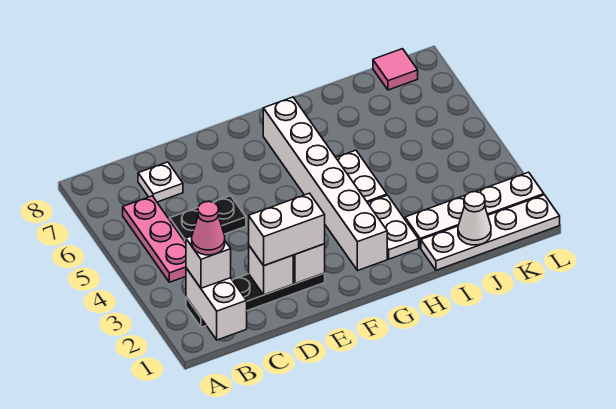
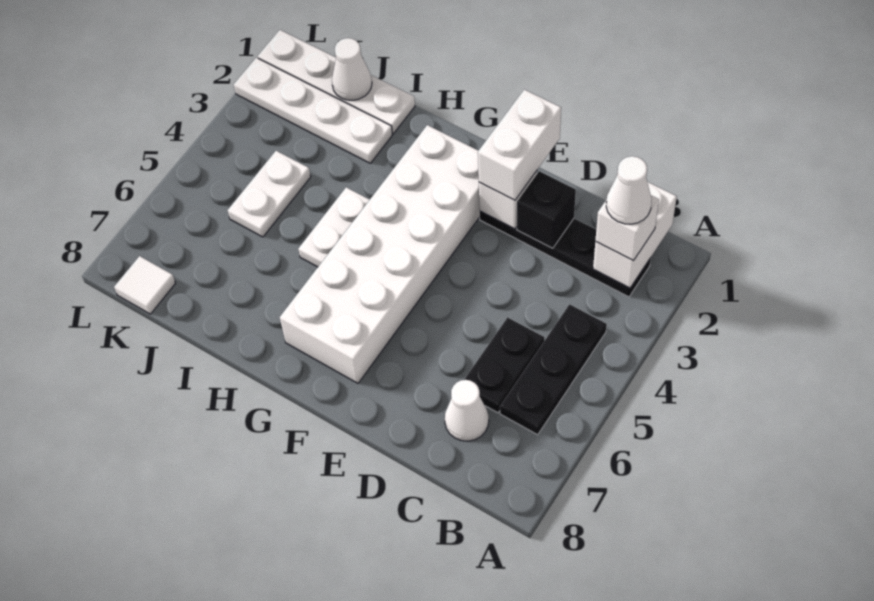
pink cone B2 level 4 -> white cone B2 level 4
pink plate B4:B6 level 1 -> black plate B4:B6 level 1
black plate C5:D5 level 1 -> black plate C5:C6 level 1
white plate C7 level 1 -> white cone C7 level 1
white brick D2 level 2 -> black brick D2 level 2
white brick D2:E2 level 3 -> white brick E1:E2 level 3
white brick G2:G7 level 1 -> white brick F2:G7 level 1
white plate H2:H3 level 1 -> white plate J4:J5 level 1
pink tile K8 level 1 -> white tile K8 level 1

